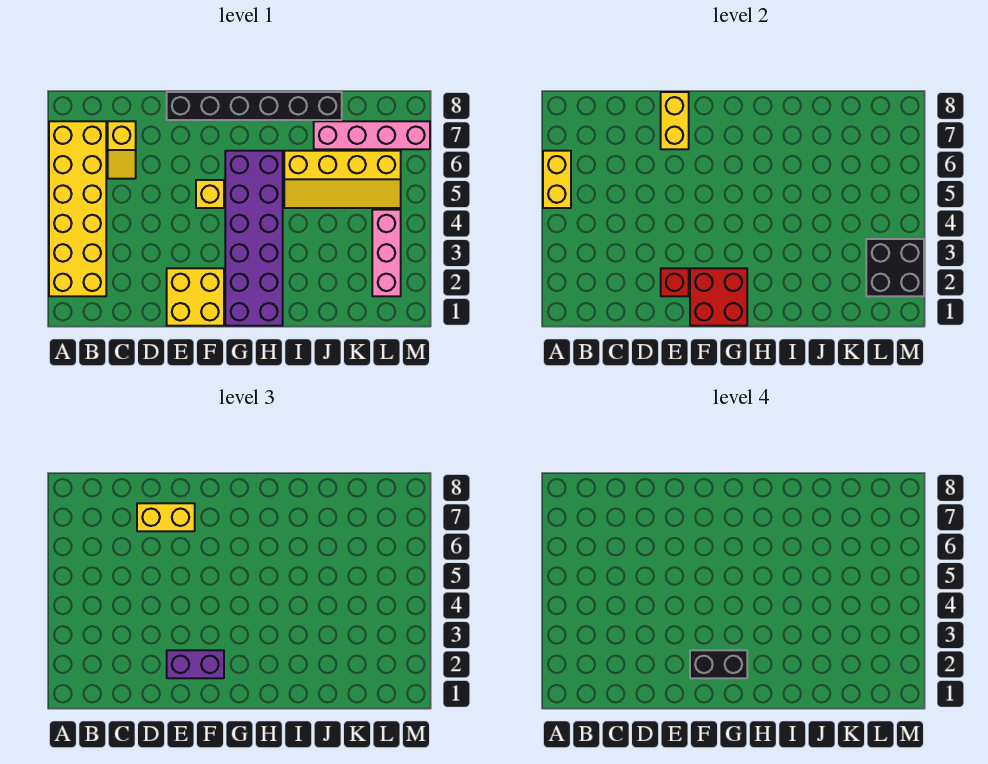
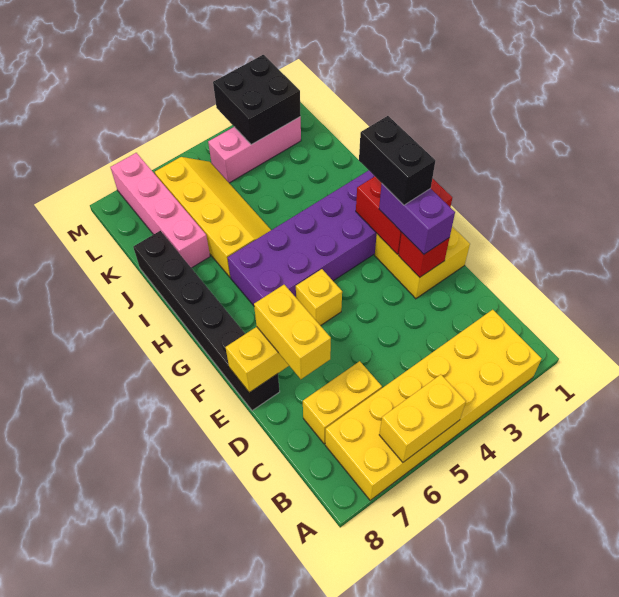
yellow slope C6:C7 level 1 top 7 -> yellow brick C6:C7 level 1

